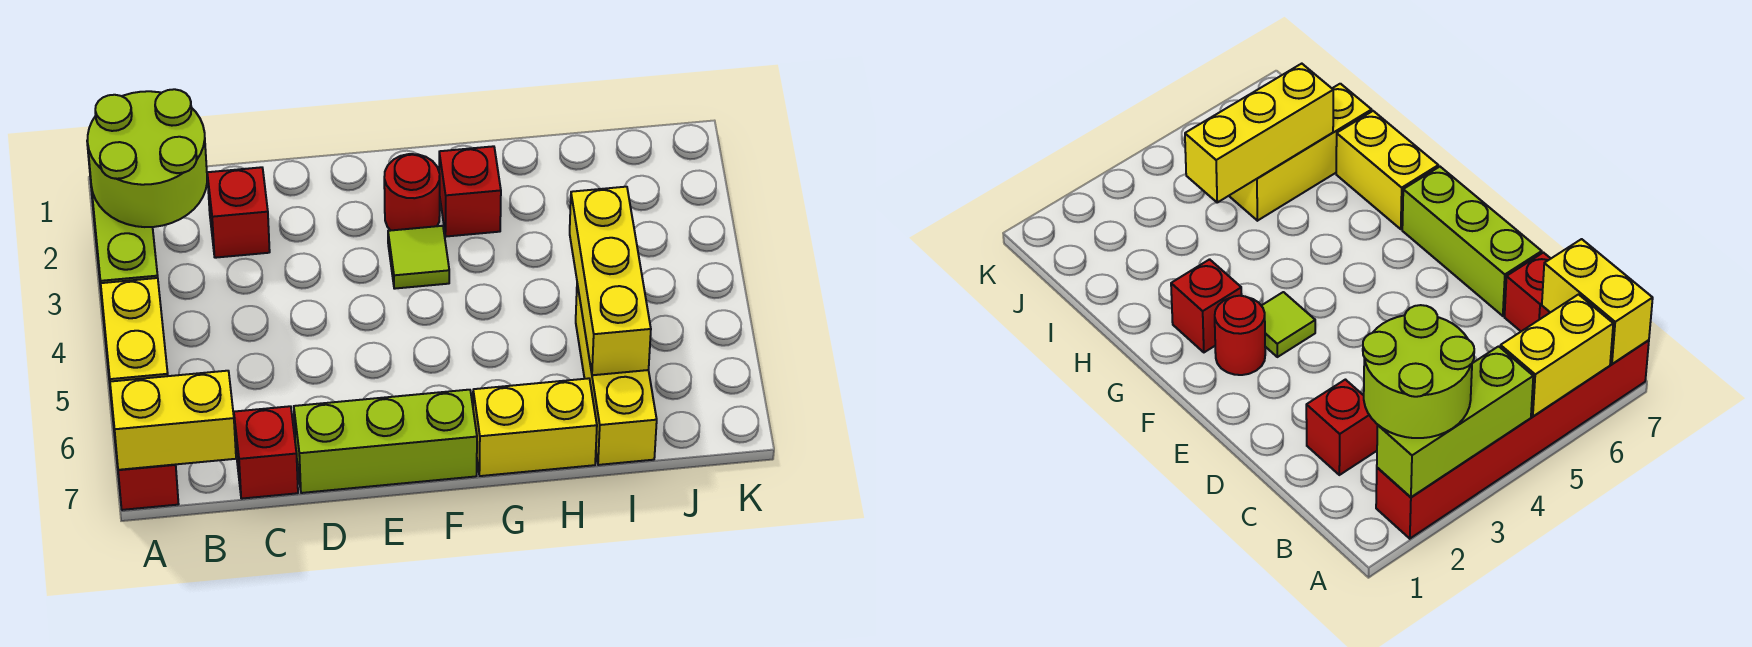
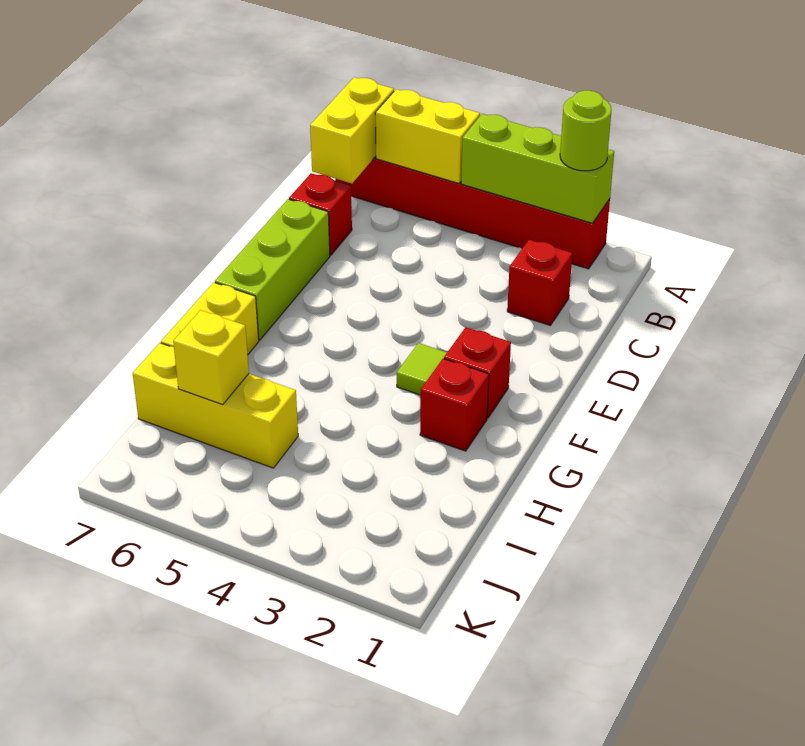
lime round brick A2:B3 level 3 -> lime round brick A2 level 3
red round brick F2 level 1 -> red brick F2 level 1
yellow brick I4:I6 level 2 -> yellow brick I6 level 2

